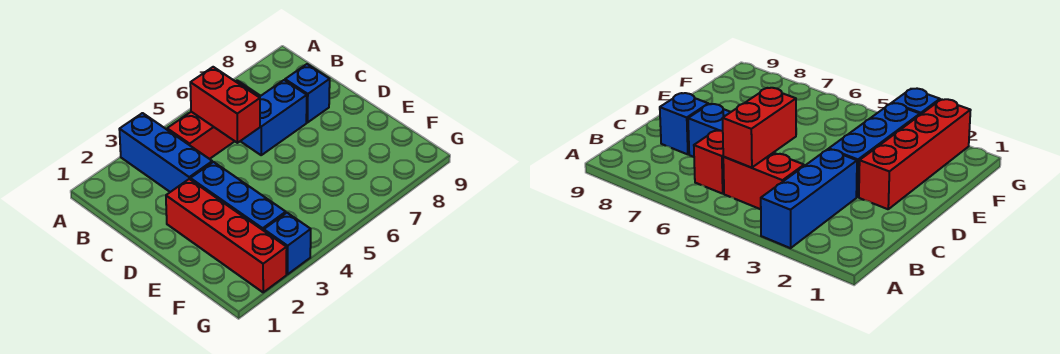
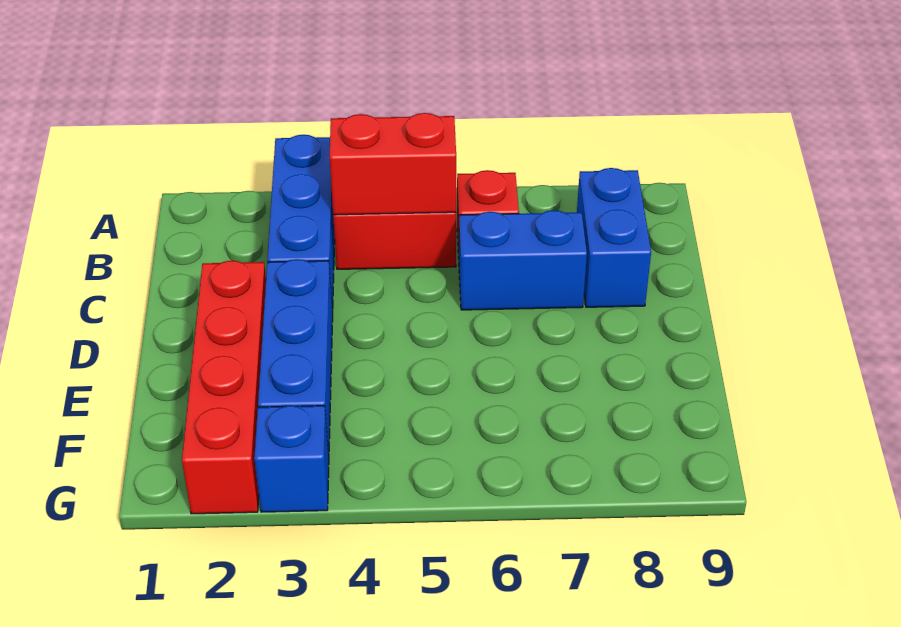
red brick B5:C5 level 2 -> red brick B4:B5 level 2
blue brick C8 level 1 -> blue brick B8:C8 level 1

